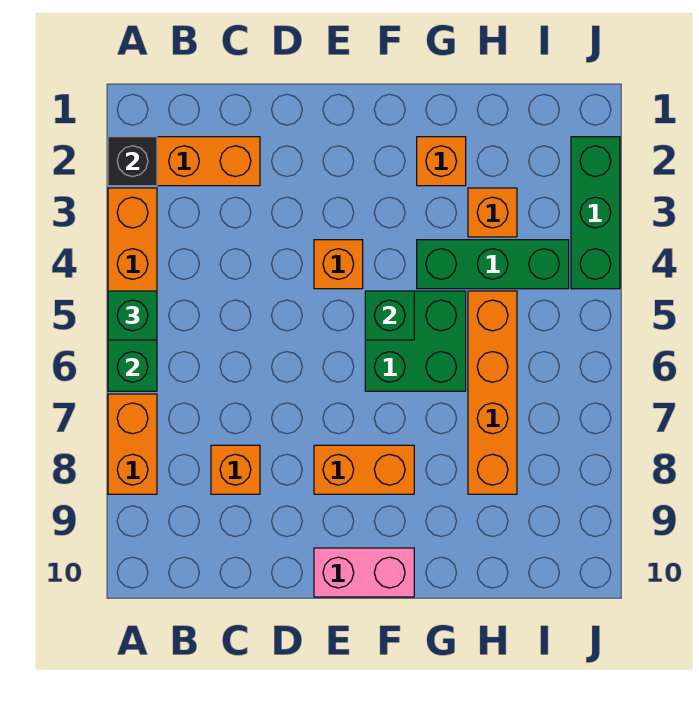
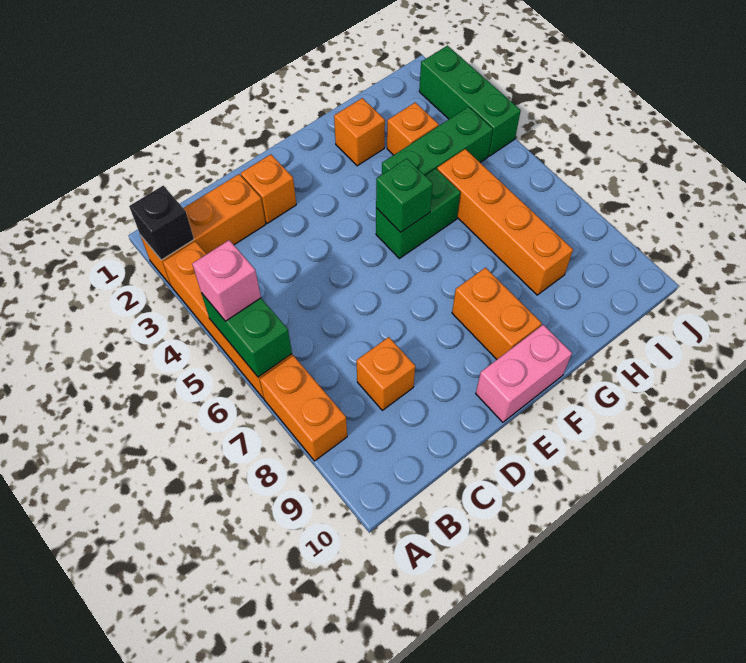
green brick A5 level 3 -> pink brick A5 level 3
orange brick E4 level 1 -> orange brick D2 level 1
orange brick E8:F8 level 1 -> orange brick F8:F9 level 1
green brick F5:G6 level 1 -> green brick F5:G5 level 1

